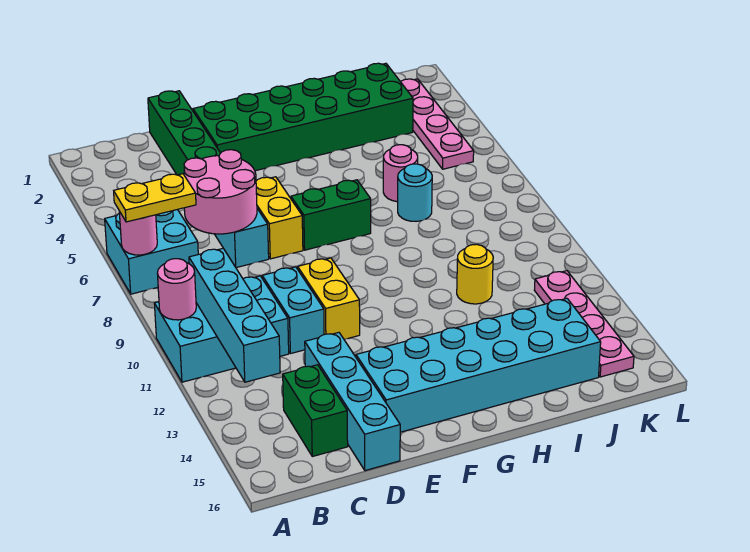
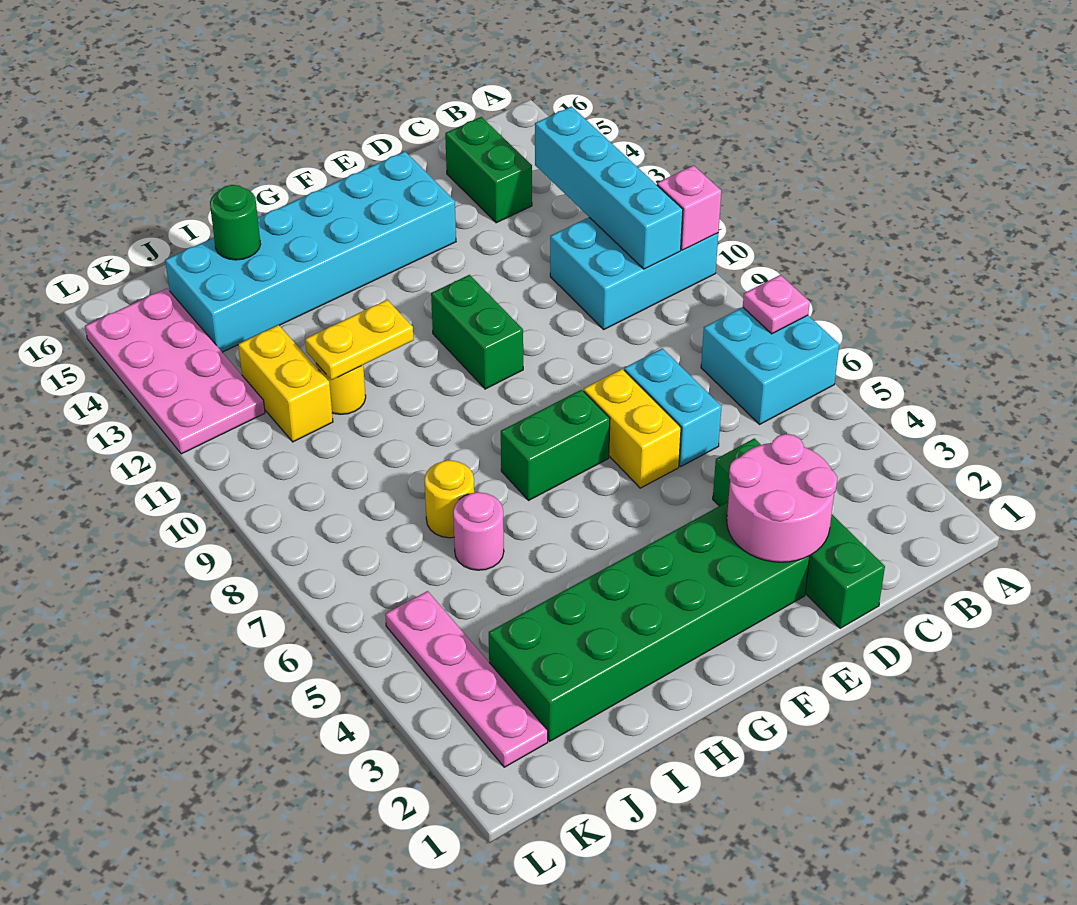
pink round brick A7 level 2 -> pink plate A7 level 2
yellow plate A7:B7 level 3 -> yellow plate H11:I11 level 2
pink round brick A10 level 2 -> pink brick A10 level 2
pink round brick C6:D7 level 2 -> pink round brick D2:E3 level 2
cyan brick D10:D11 level 1 -> none
cyan brick D13:D16 level 1 -> none
yellow brick E10:E11 level 1 -> yellow brick J11:J12 level 1
none -> green brick F10:F11 level 1
cyan round brick I7 level 1 -> yellow round brick I7 level 1
none -> green round brick I15 level 2
pink plate K12:K15 level 1 -> pink plate K12:L15 level 1

